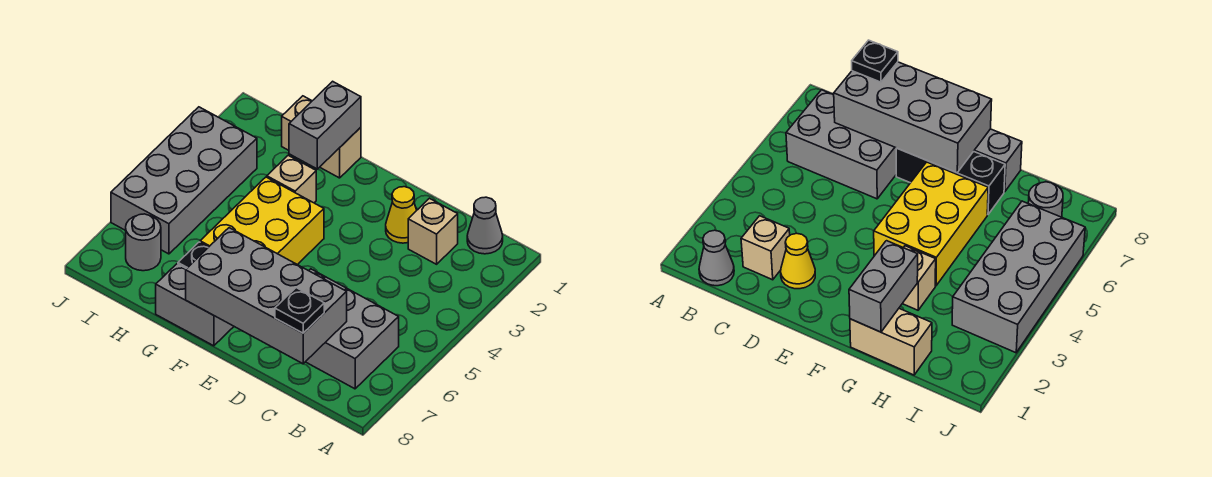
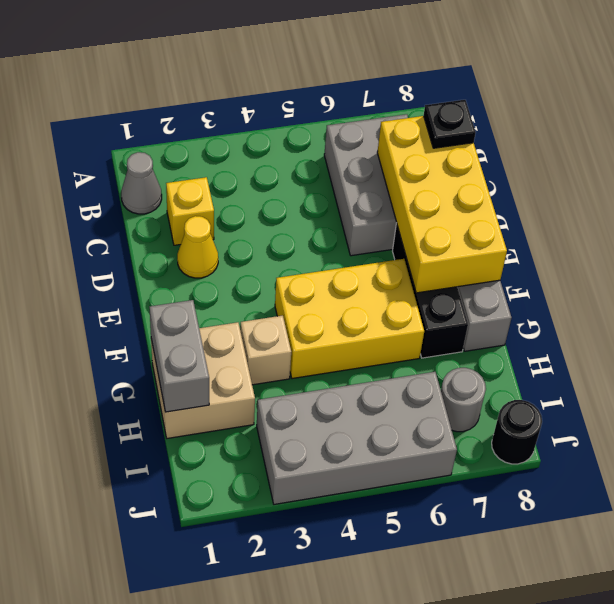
tan brick C2 level 1 -> yellow brick C2 level 1
grey brick C7:F8 level 2 -> yellow brick C7:F8 level 2
tan brick G1:H1 level 1 -> tan brick G1:H2 level 1
grey brick G1:G2 level 2 -> grey brick G1:H1 level 2
none -> black round brick J8 level 1

